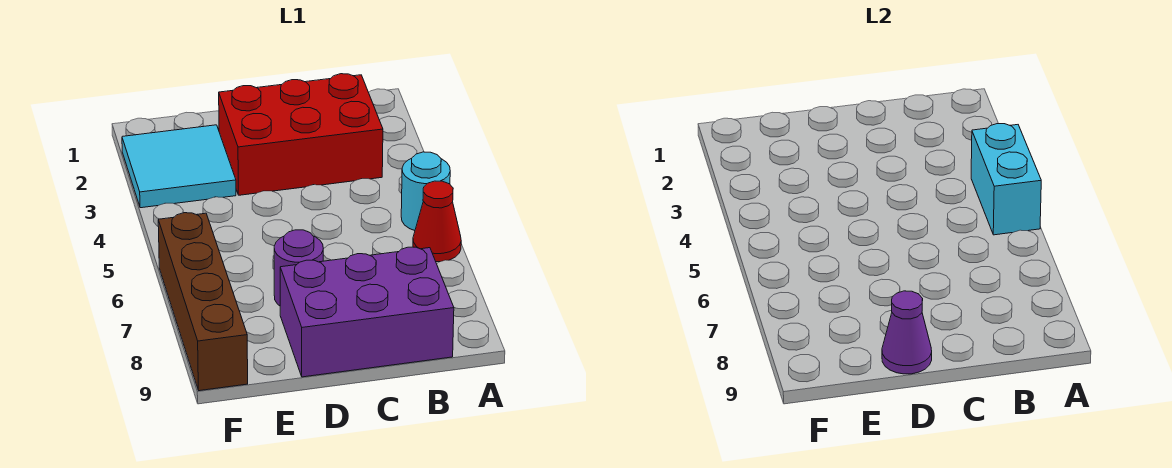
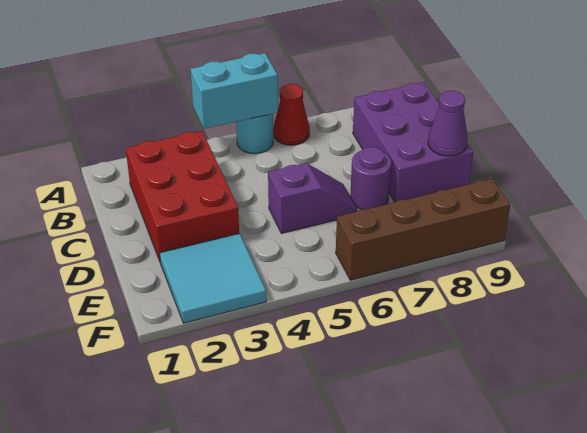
none -> purple slope D5:D6 level 1 top 5

